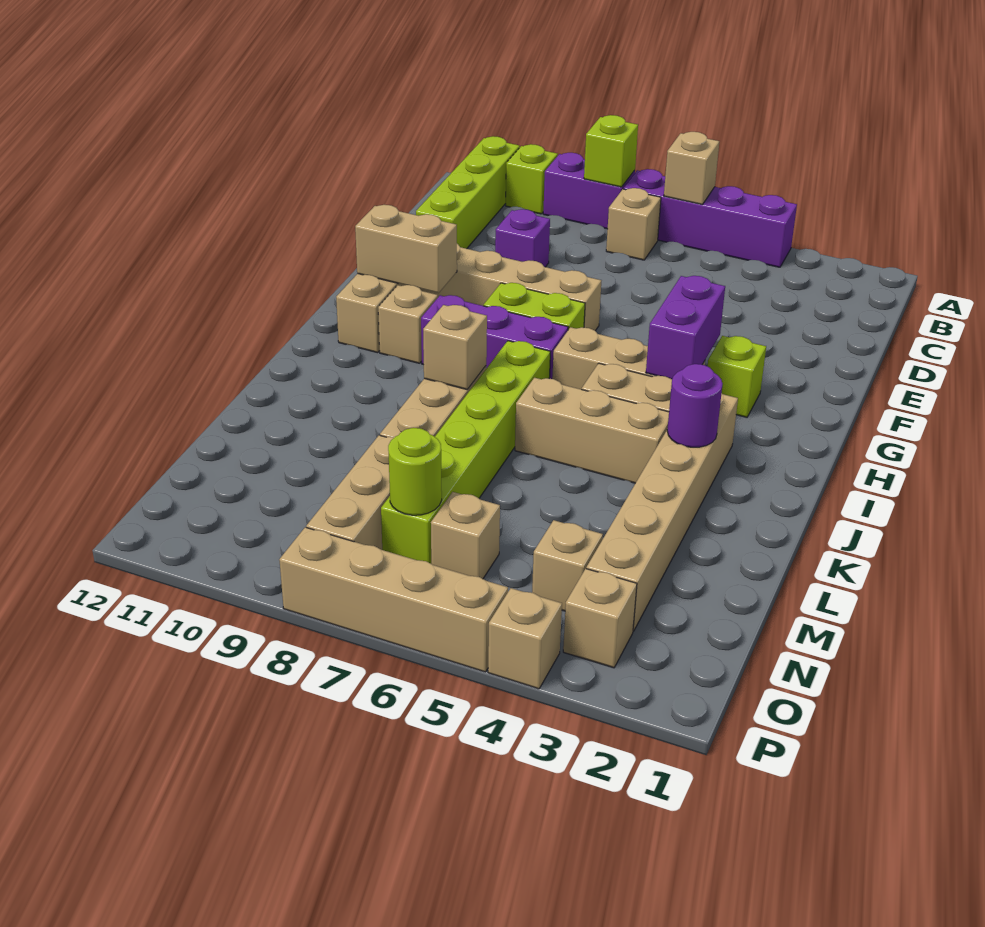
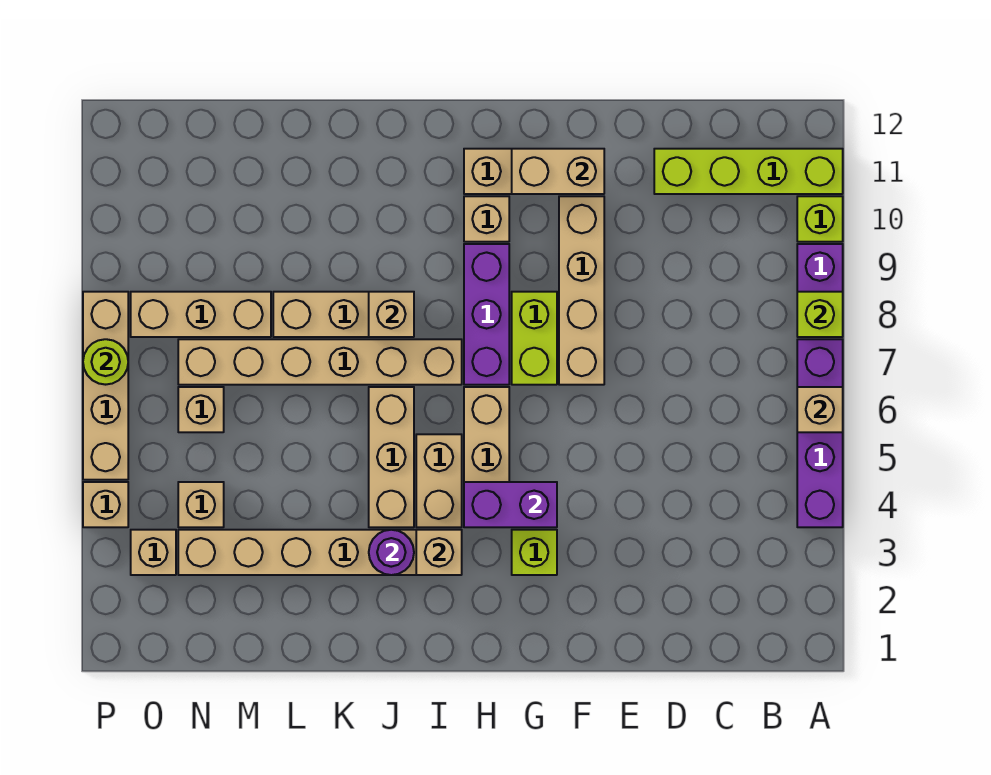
tan brick B7 level 1 -> tan brick I3 level 2
purple brick D9 level 1 -> none
tan brick G10:G11 level 2 -> tan brick F11:G11 level 2
lime brick I7:N7 level 1 -> tan brick I7:N7 level 1
lime round brick N7 level 2 -> lime round brick P7 level 2

